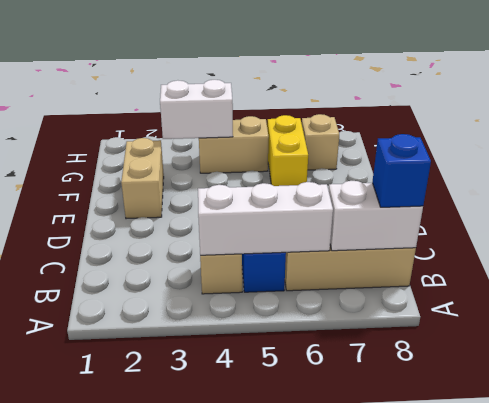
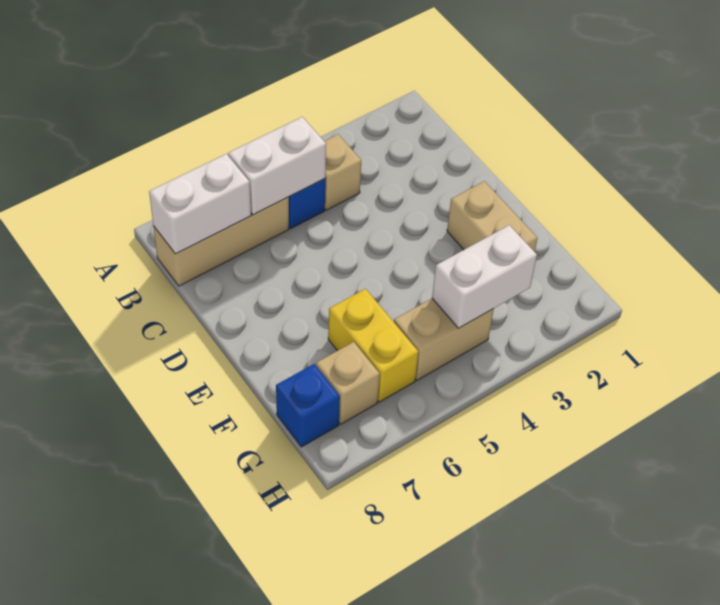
white brick B4:B6 level 2 -> white brick B5:B6 level 2
blue brick B8 level 3 -> blue brick G8 level 1

